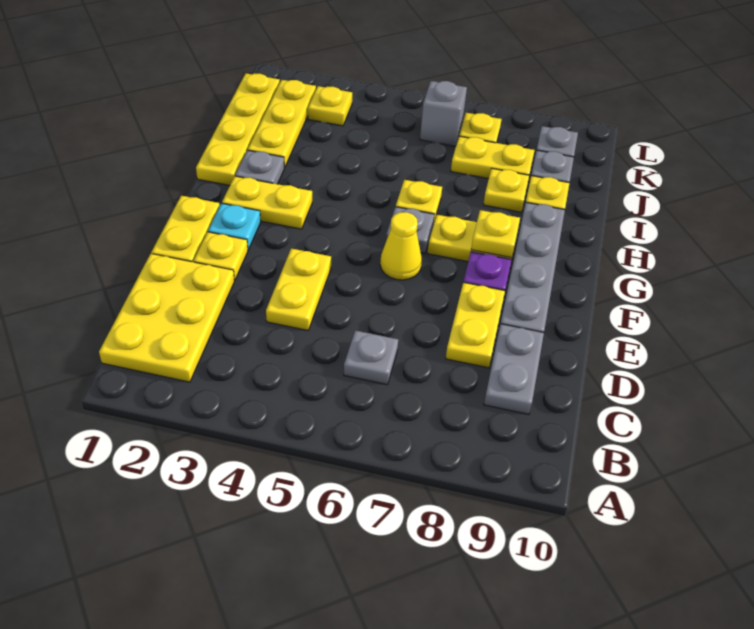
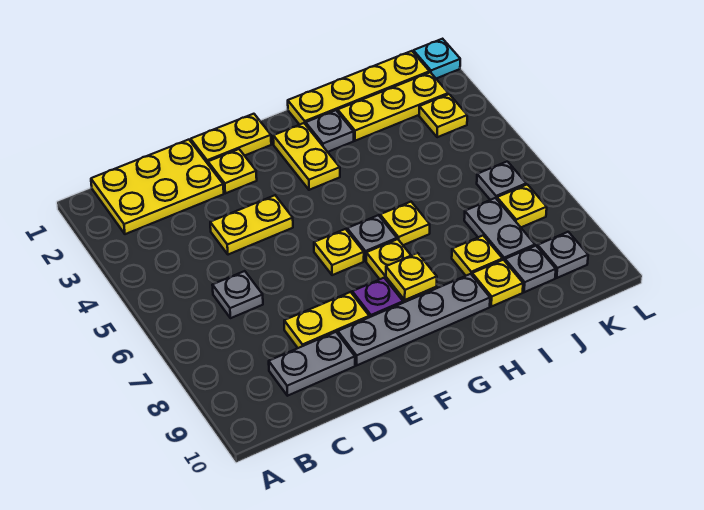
cyan plate F2 level 1 -> cyan plate L1 level 1
yellow cone F6 level 1 -> yellow plate F6 level 1
yellow plate J7:J8 level 1 -> grey plate J7:J8 level 1
grey brick K6 level 1 -> grey plate K6 level 1

